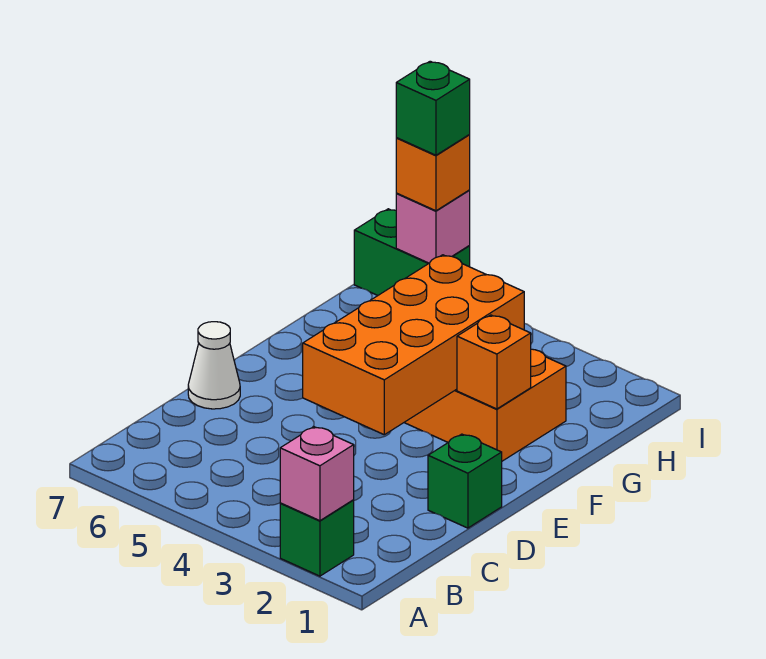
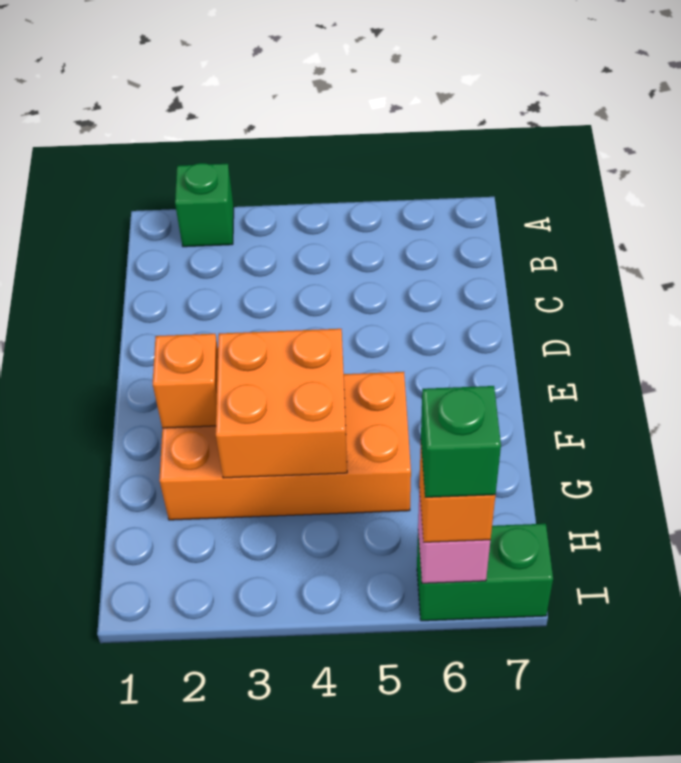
pink brick A2 level 2 -> none
green brick D1 level 1 -> none
orange brick D3:G4 level 2 -> orange brick F3:G4 level 2
white cone D7 level 1 -> none

